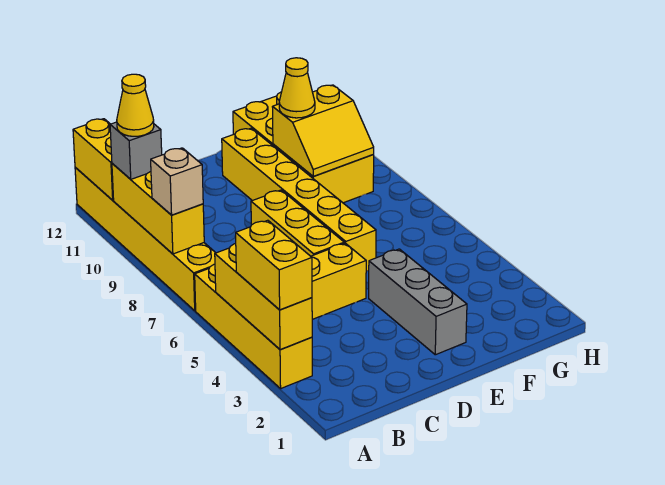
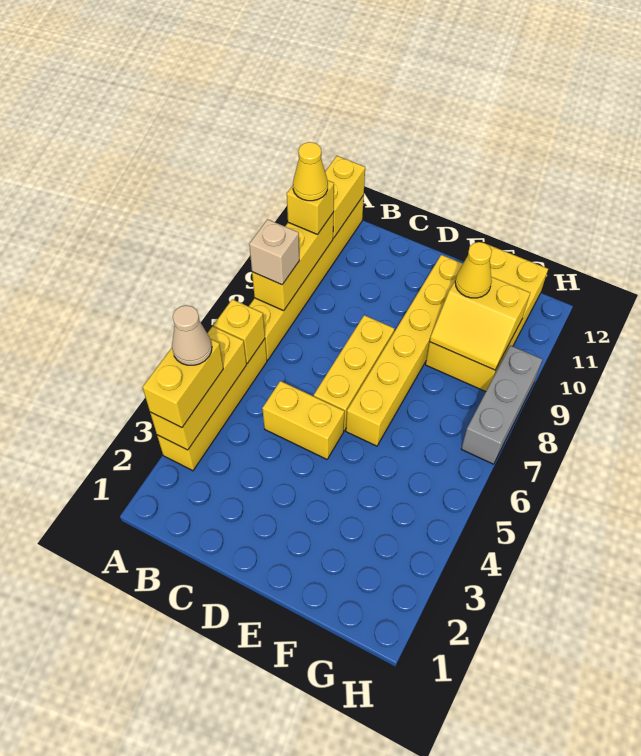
none -> tan cone A4 level 4
none -> yellow brick A6 level 2
grey brick A10 level 3 -> yellow brick A10 level 3
grey brick E2:E4 level 1 -> grey brick H7:H9 level 1

